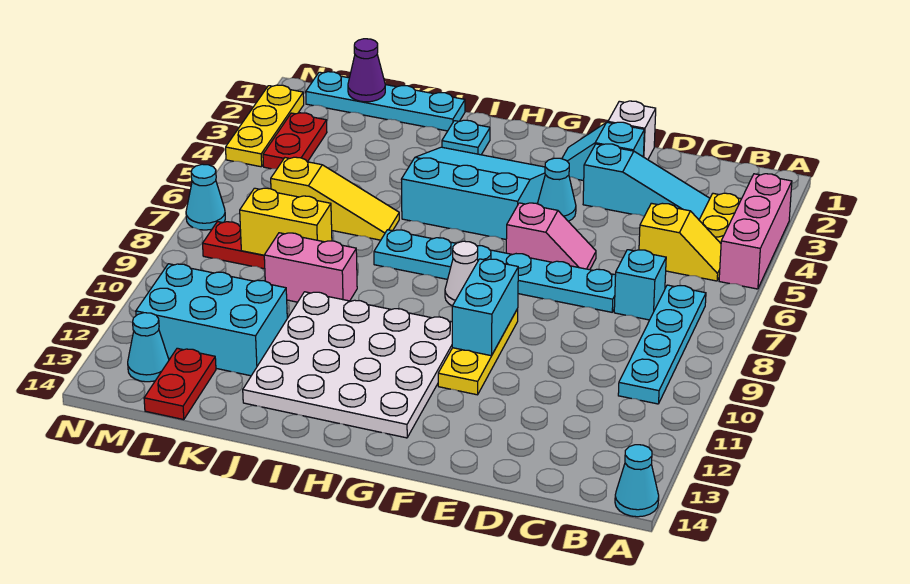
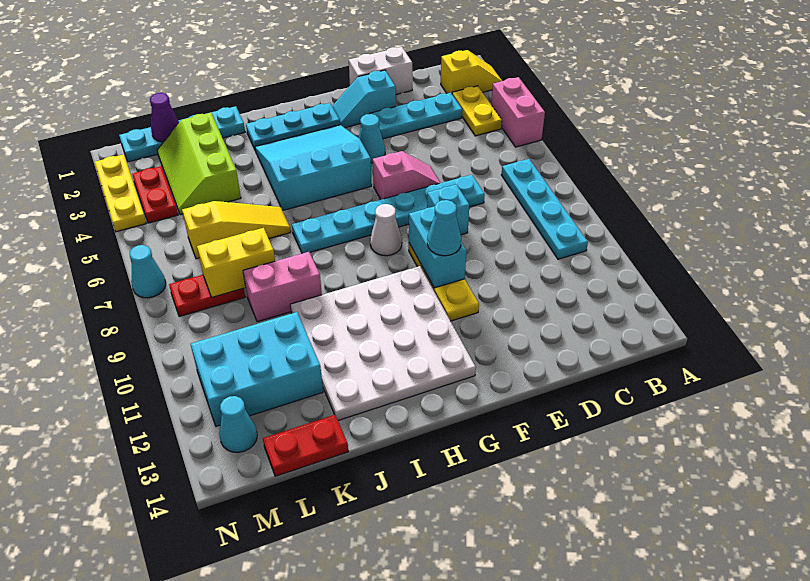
pink brick A3:A5 level 1 -> pink brick A4:A5 level 1
cyan cone A14 level 1 -> cyan cone F10 level 3
yellow slope B5:C5 level 1 top C -> yellow slope A2:B2 level 1 top B
cyan slope C3:E3 level 1 top E -> cyan plate C3:E3 level 1
cyan brick C7 level 1 -> cyan brick E8 level 1
white brick E1 level 1 -> white brick D1:E1 level 1
cyan plate I2 level 1 -> cyan plate G2:I2 level 1
none -> lime slope K2:L4 level 1 top K
red plate L13:L14 level 1 -> red plate K14:L14 level 1

